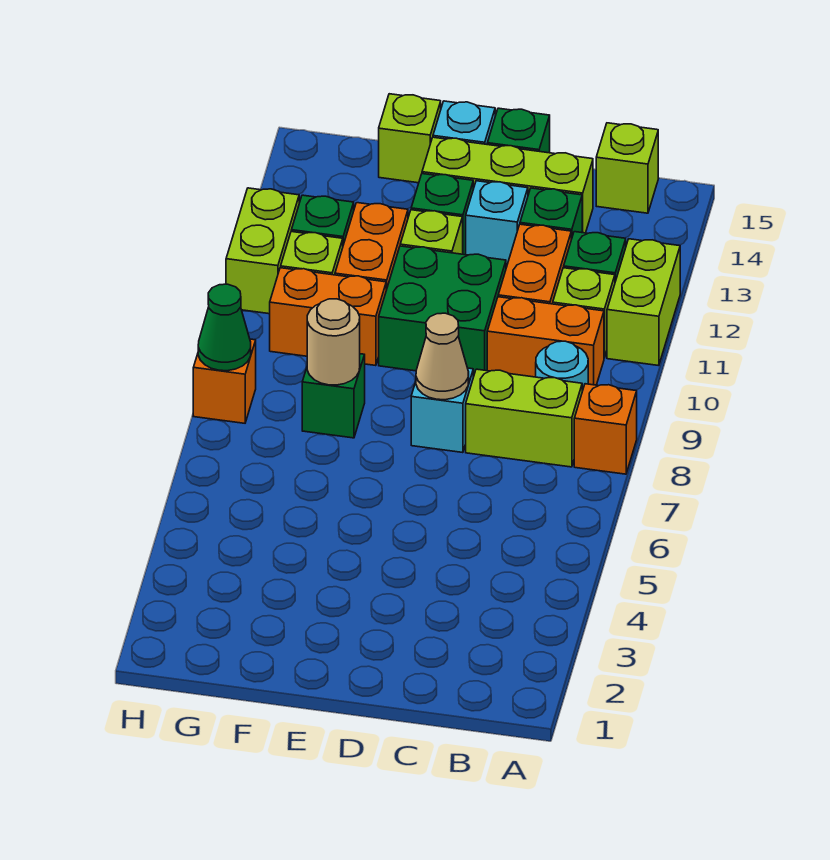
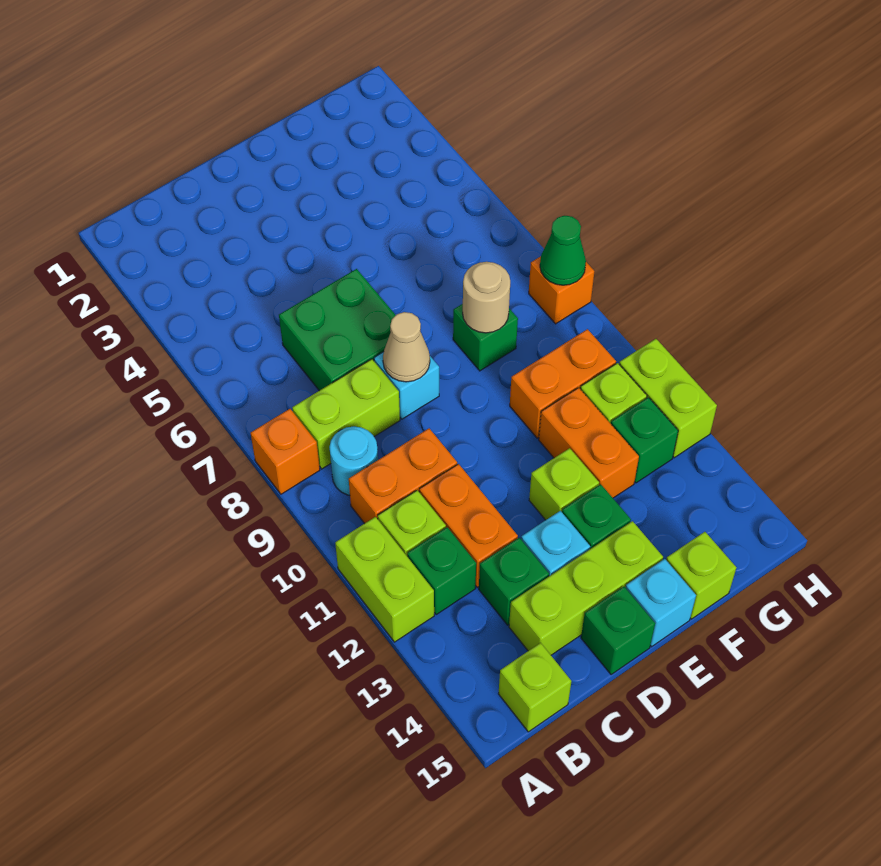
green brick D10:E11 level 1 -> green brick C6:D7 level 1

